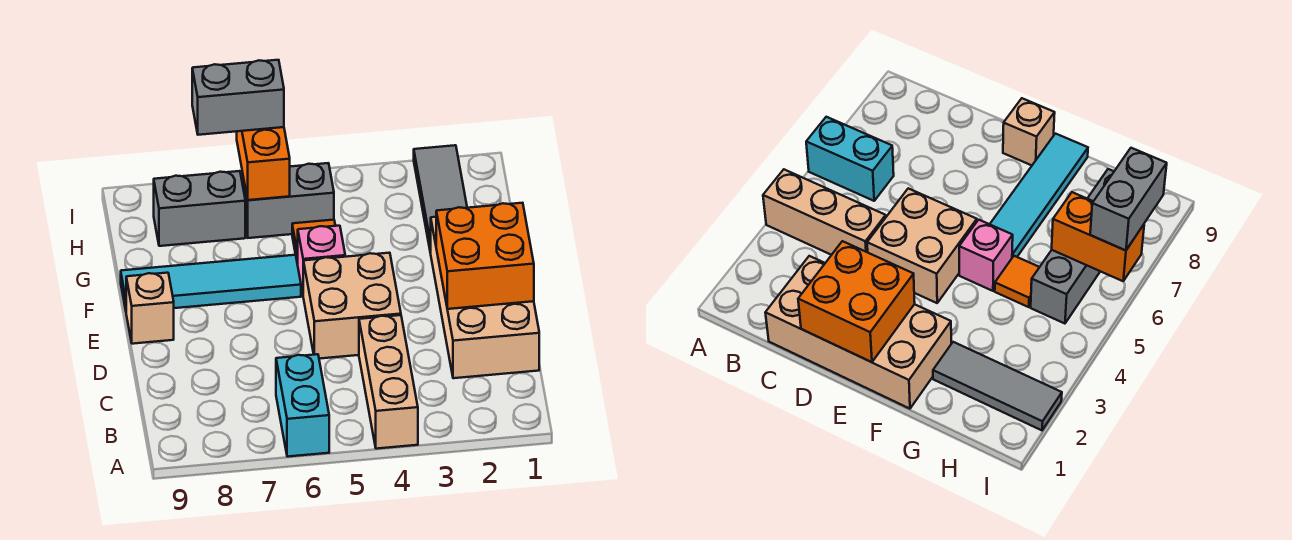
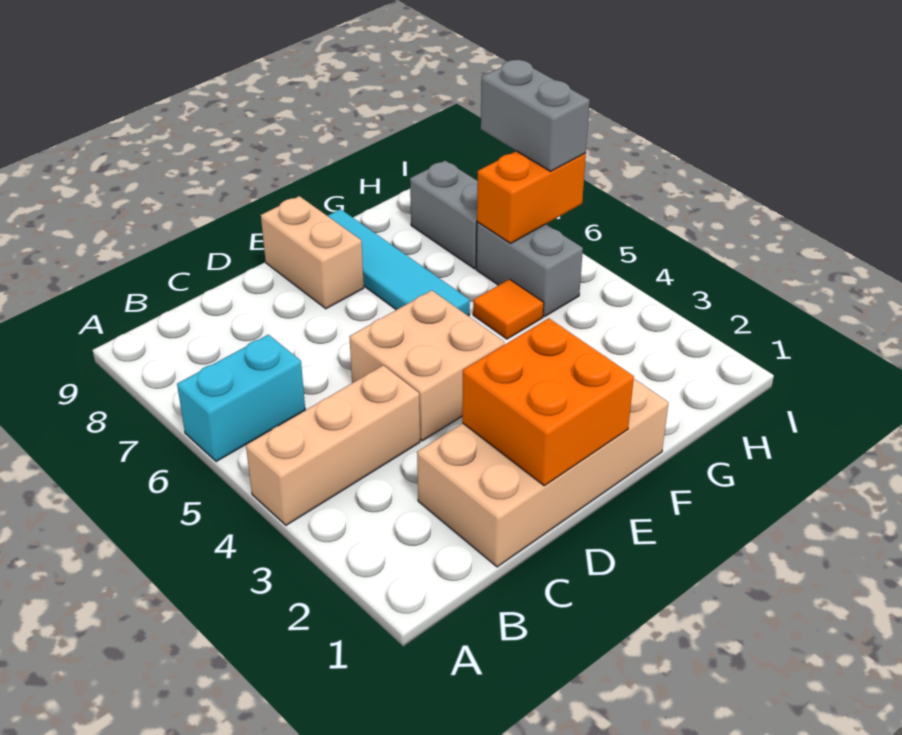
tan brick E9 level 1 -> tan brick E8:E9 level 1
pink brick F5 level 1 -> none
grey tile G2:I2 level 1 -> none

